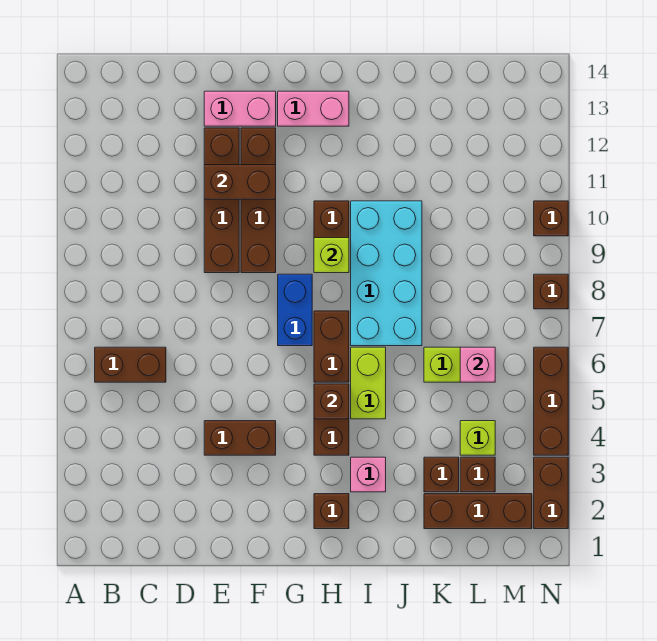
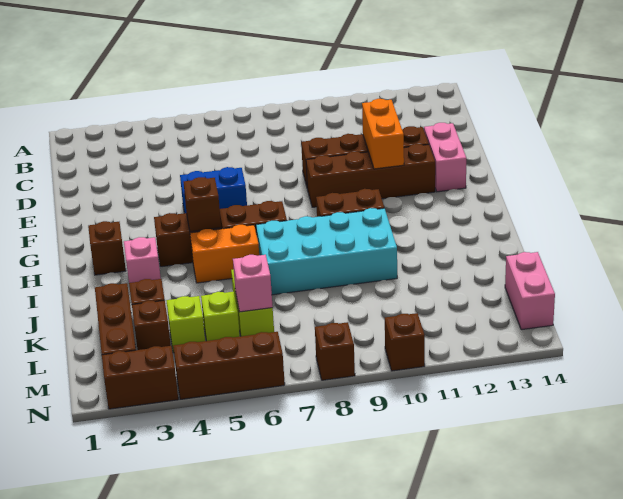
brown brick B6:C6 level 1 -> none
brown brick E4:F4 level 1 -> none
brown brick E11:F11 level 2 -> orange brick E11:F11 level 2
blue brick G7:G8 level 1 -> blue brick F5:F6 level 1
pink brick G13:H13 level 1 -> pink brick L14:M14 level 1
lime brick H9 level 2 -> lime brick L5 level 1
lime brick I5:I6 level 1 -> orange brick I5:I6 level 1

